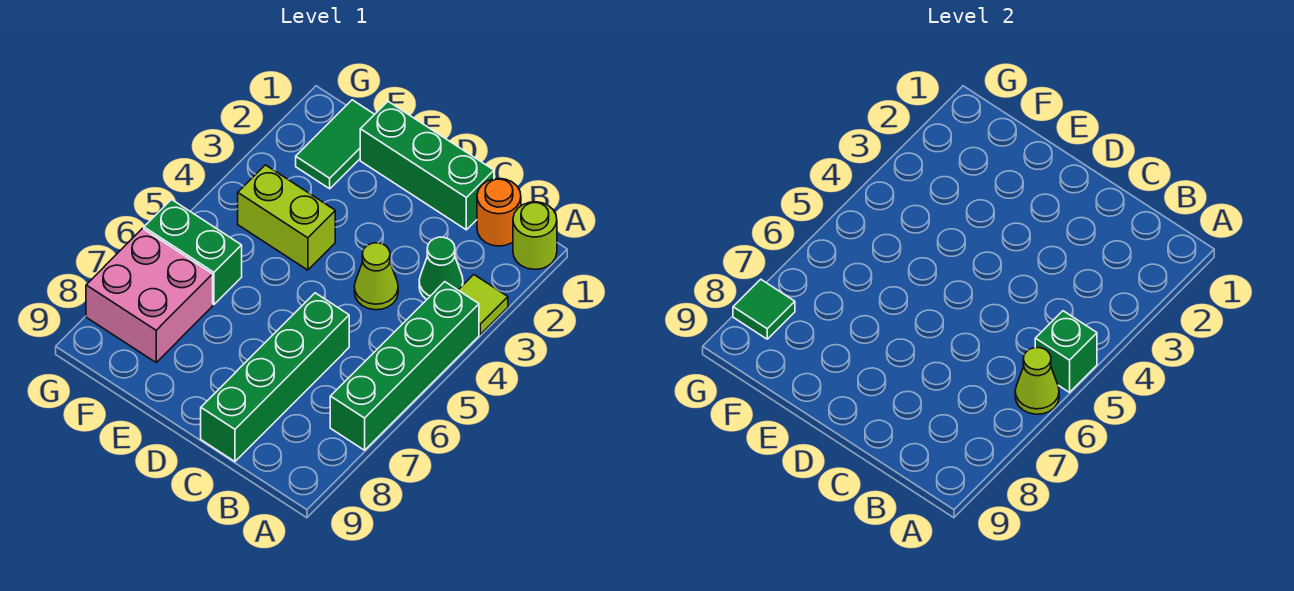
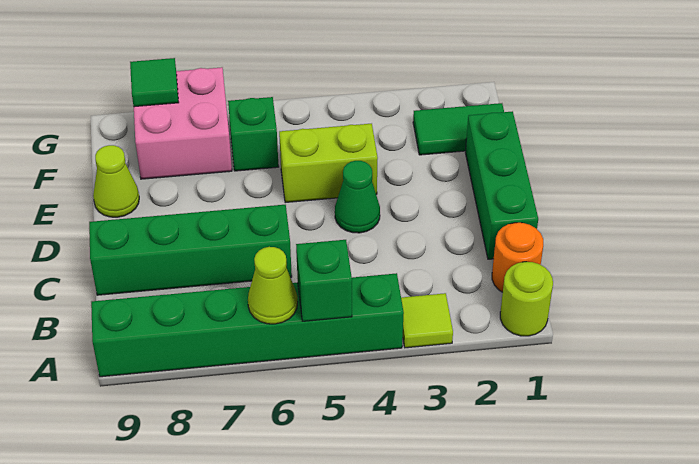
green brick A4:A7 level 1 -> green brick A4:A9 level 1
green cone B3 level 1 -> green cone D4 level 1
lime cone C4 level 1 -> lime cone E9 level 1
lime brick E4:F4 level 1 -> lime brick E4:E5 level 1
green brick F6:G6 level 1 -> green brick F6 level 1

